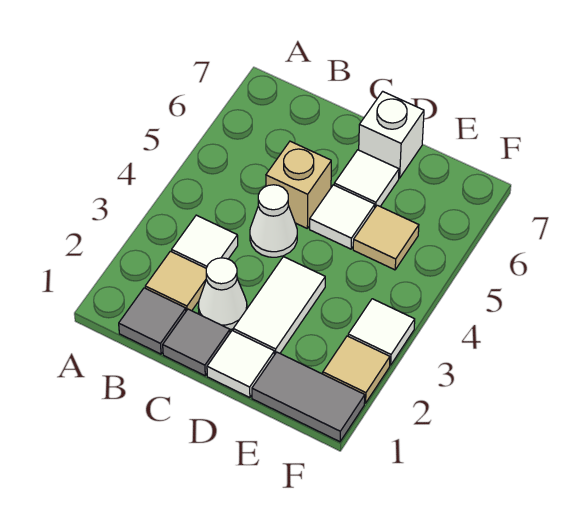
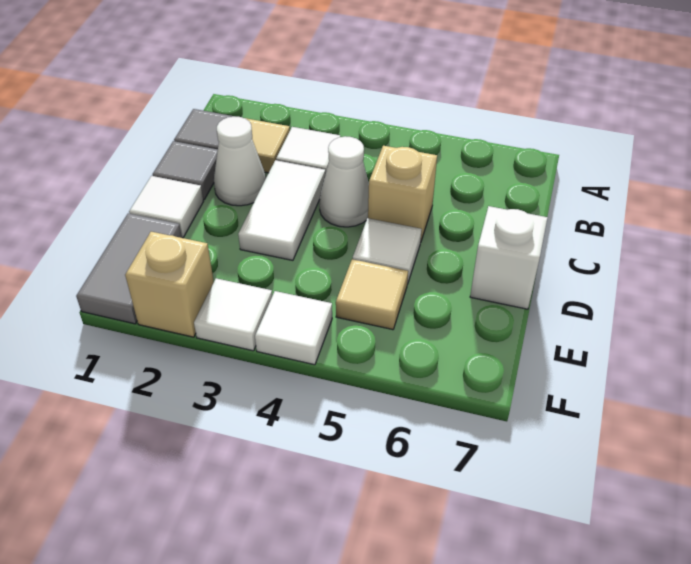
white tile D2:D3 level 1 -> white tile C3:D3 level 1
white tile D6 level 1 -> white tile F4 level 1
tan tile F2 level 1 -> tan brick F2 level 1

